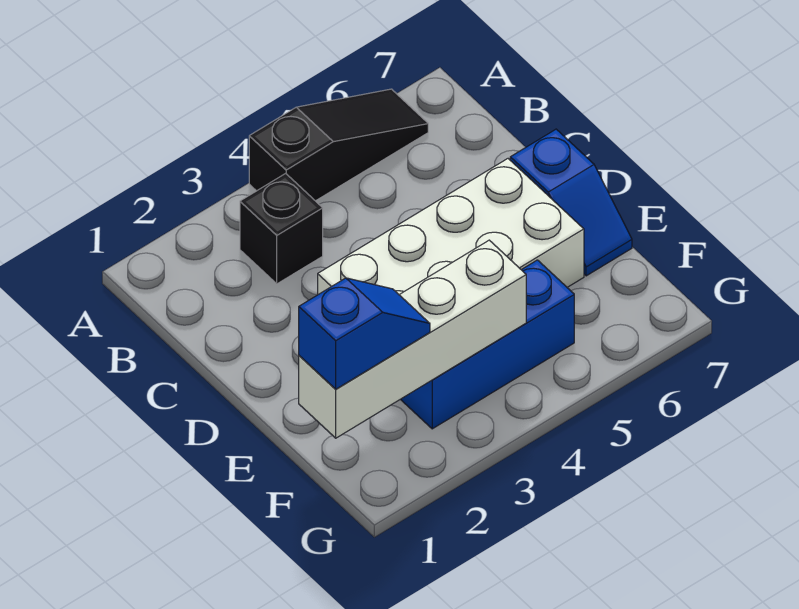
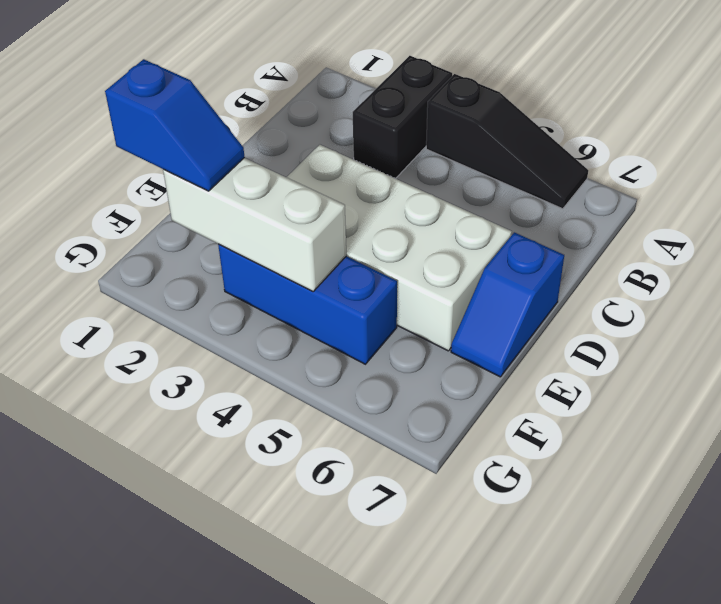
black brick B3 level 1 -> black brick A3:B3 level 1
white brick F1:F4 level 2 -> white brick F2:F4 level 2

